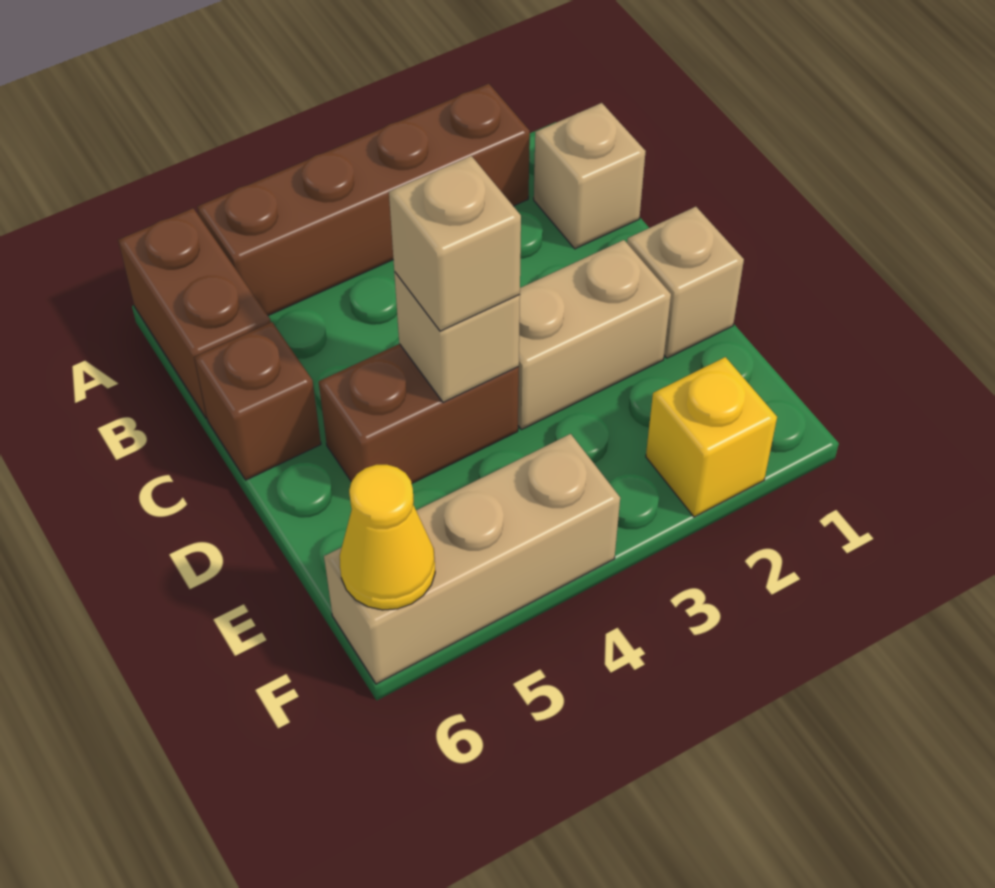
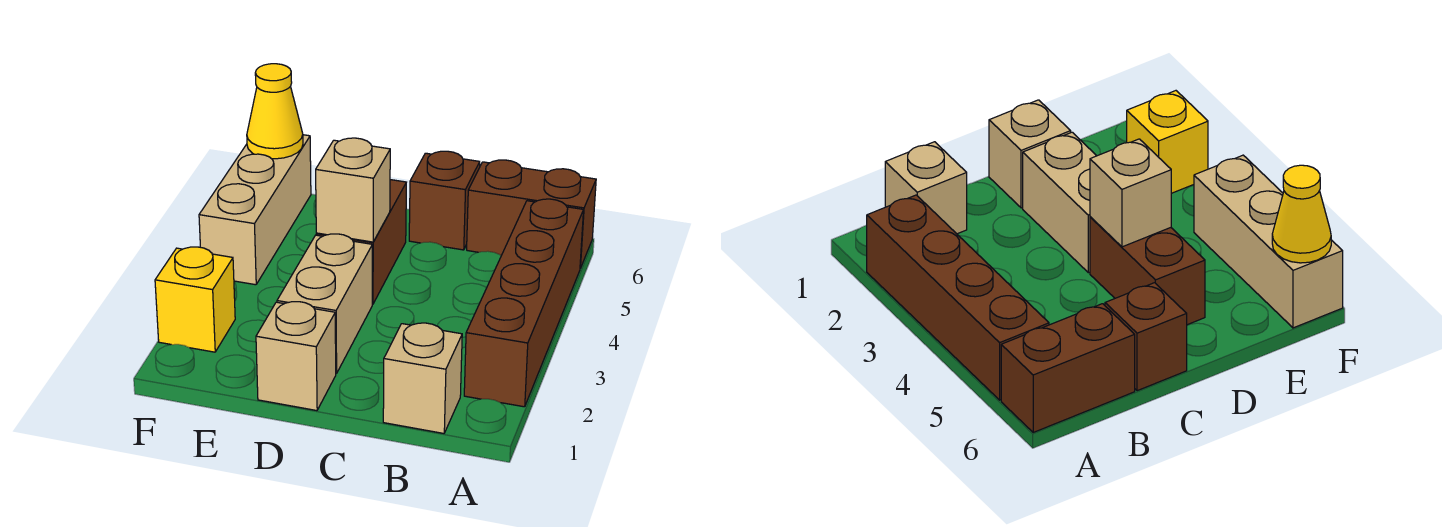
tan brick D4 level 3 -> none

